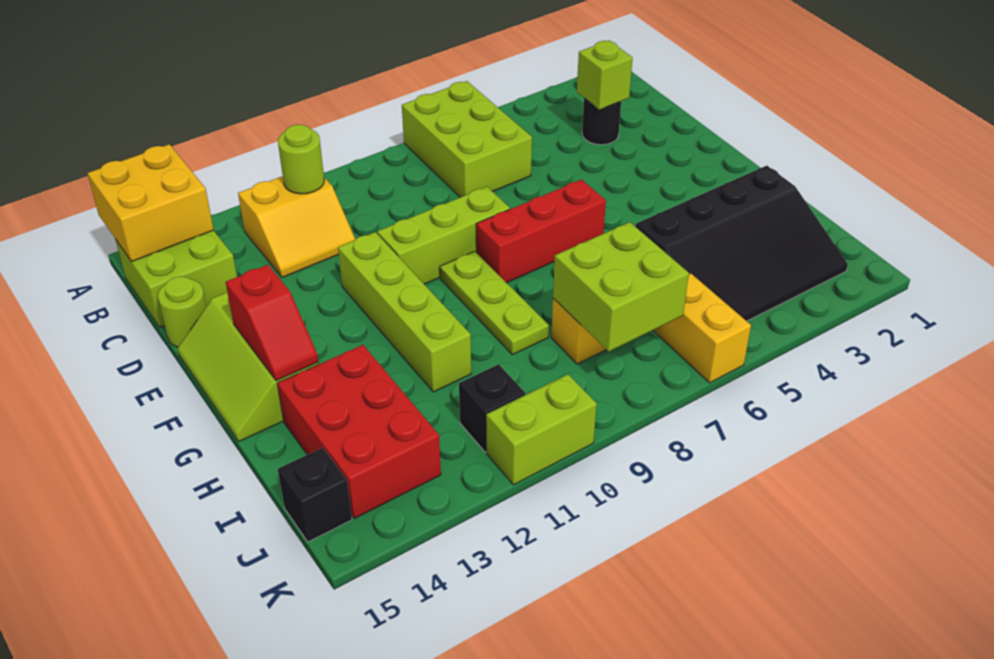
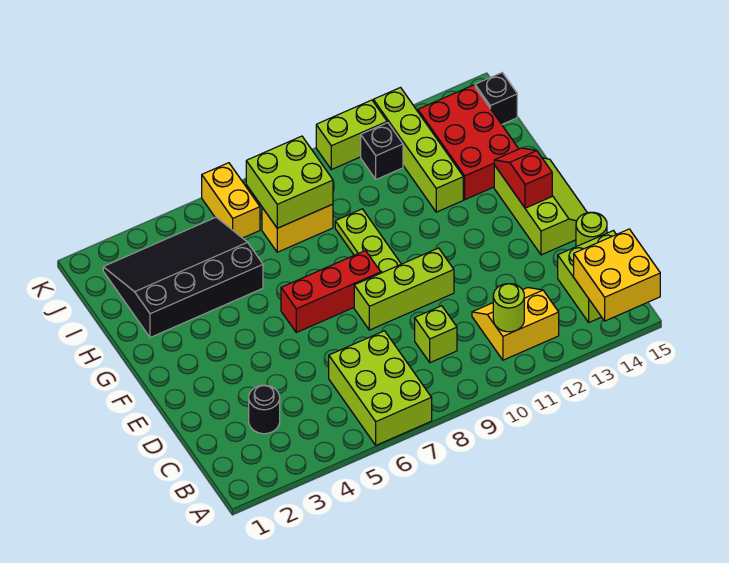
lime brick C3 level 2 -> lime brick C9 level 1
lime brick E11:H11 level 1 -> lime brick H12:K12 level 1

